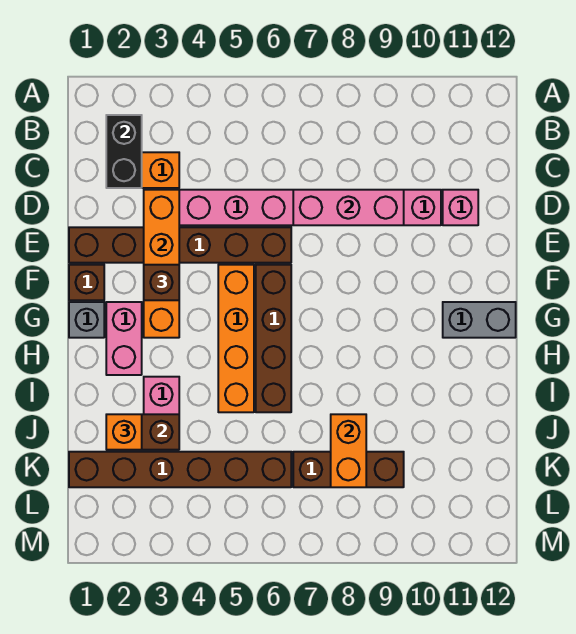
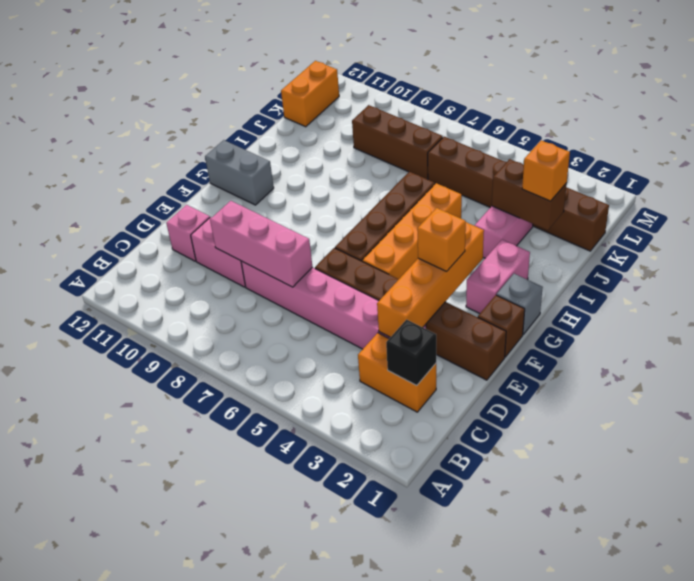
black brick B2:C2 level 2 -> black brick C2 level 2
brown brick F3 level 3 -> orange brick F3 level 3
orange brick J8:K8 level 2 -> orange brick K12:L12 level 1

